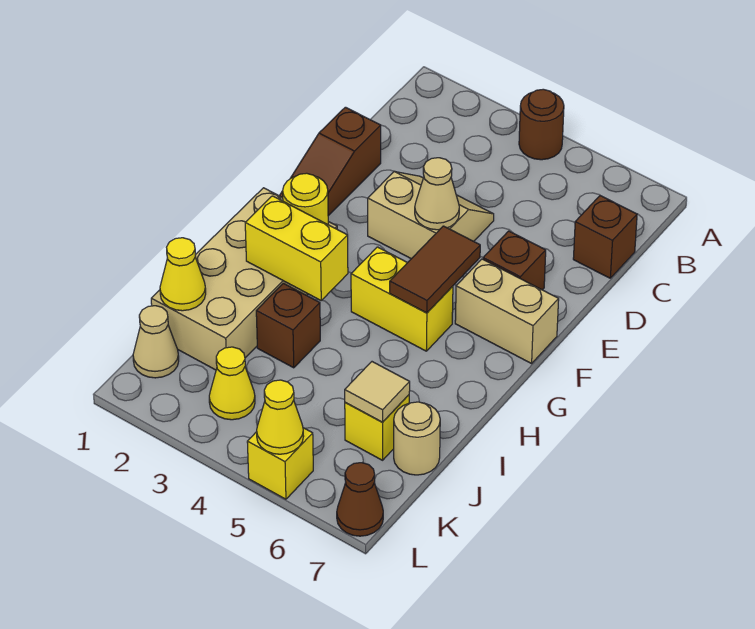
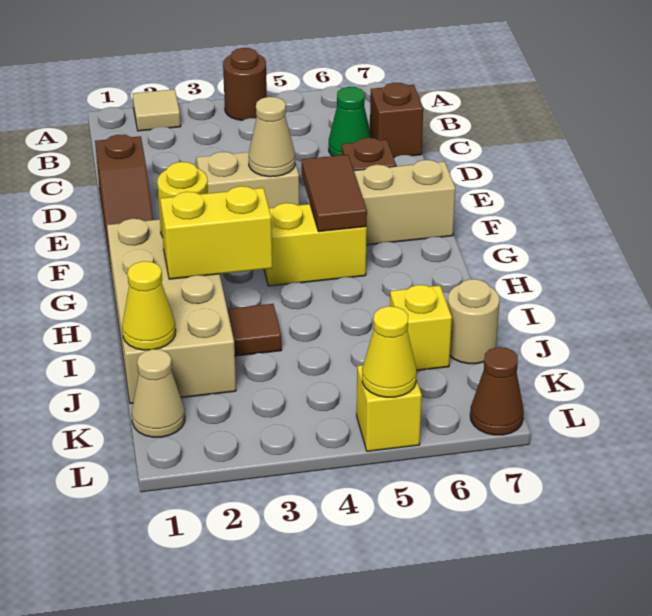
none -> green cone C6 level 1
brown brick I3 level 1 -> brown tile I3 level 1
tan tile J6 level 2 -> tan tile A2 level 1
yellow cone K3 level 1 -> none

